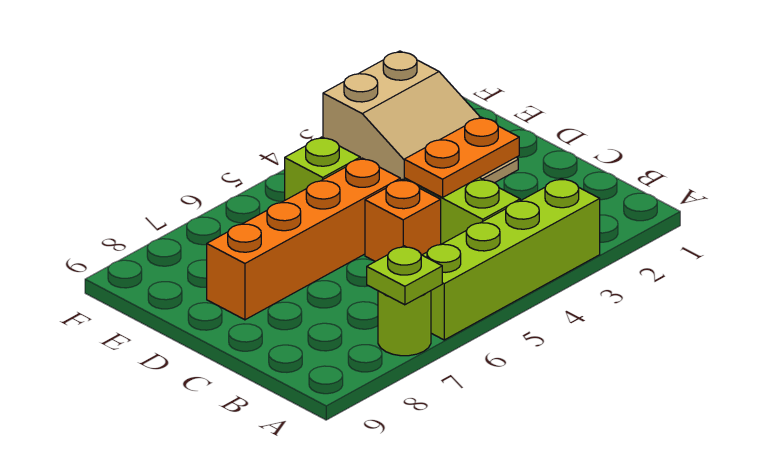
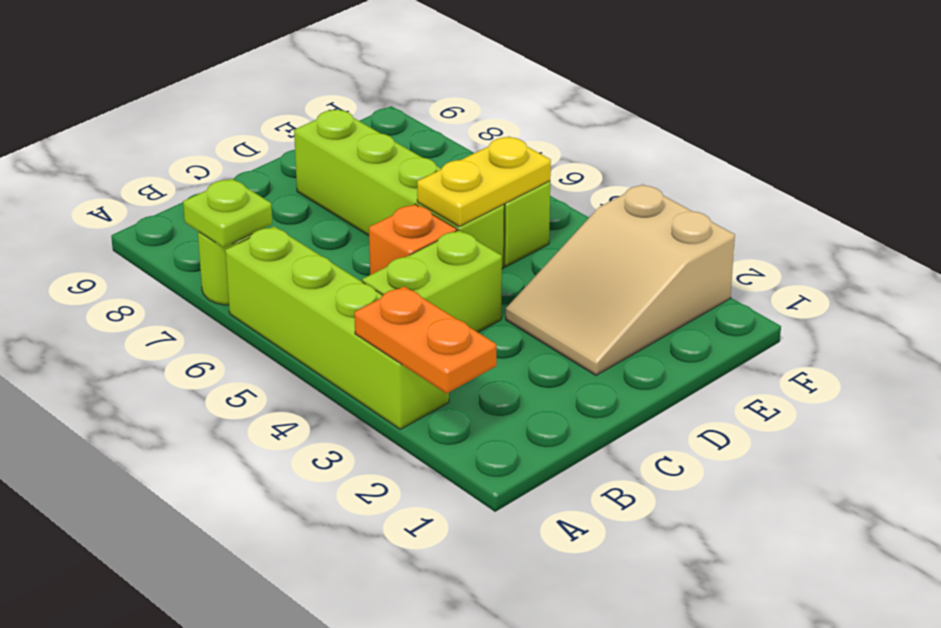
orange plate C3:C4 level 2 -> orange plate A2:A3 level 2
orange brick D5:D8 level 1 -> lime brick D5:D8 level 1
none -> yellow plate D5:E5 level 2

